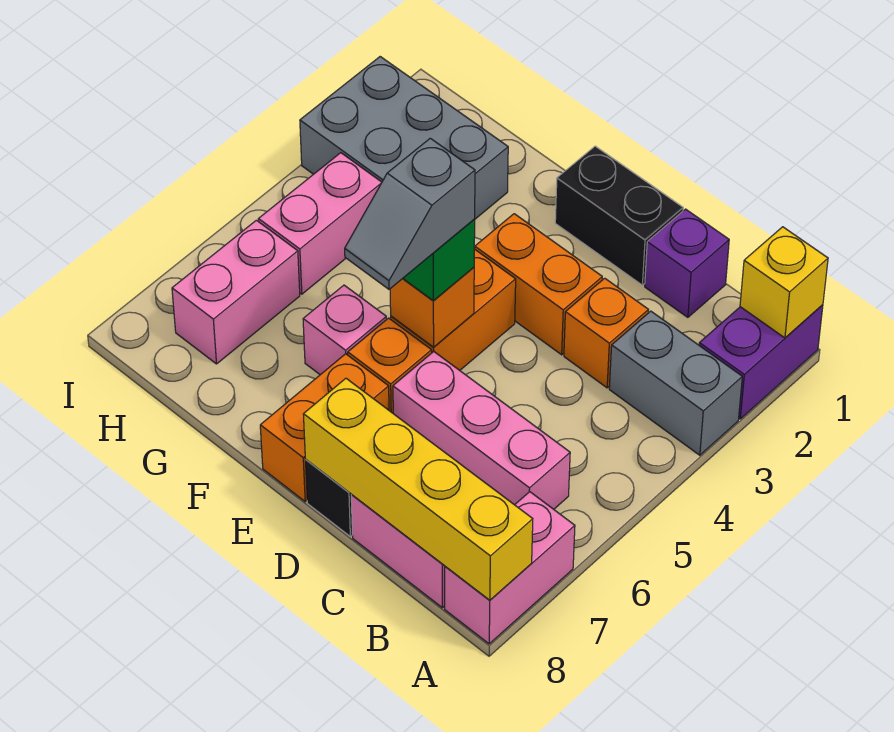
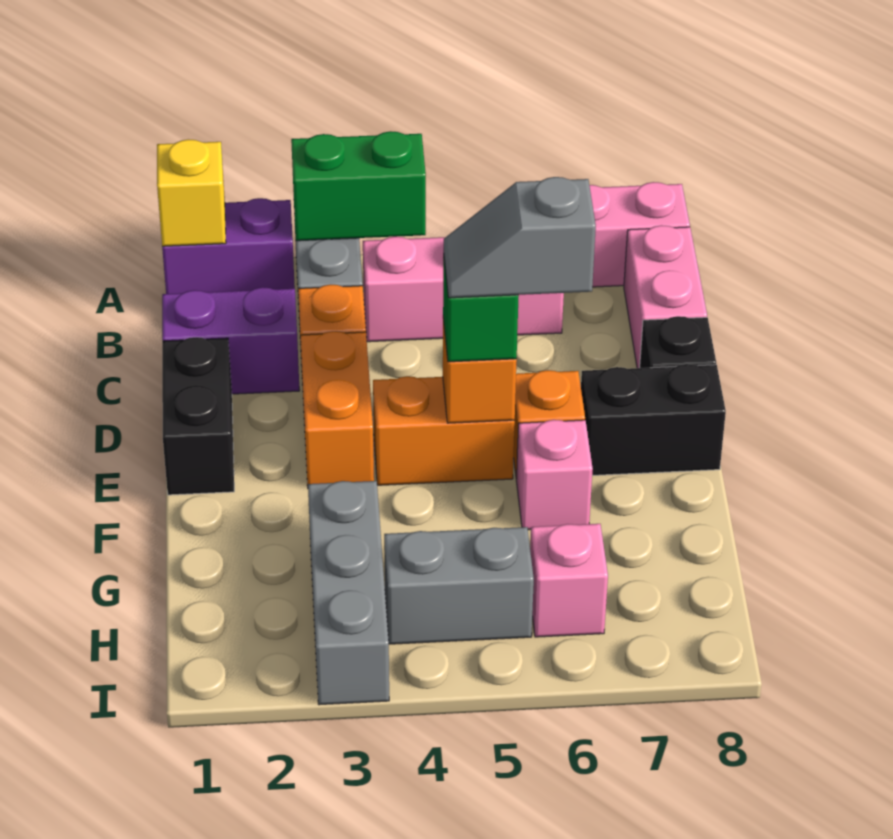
none -> green brick A3:A4 level 2
yellow brick A8:D8 level 2 -> none
pink brick B6:D6 level 1 -> pink brick B4:B6 level 1
purple brick C1 level 1 -> purple brick C1:C2 level 1
grey slope E5:E6 level 4 top 5 -> grey slope E5:E6 level 4 top 6
orange brick E7:E8 level 1 -> black brick E7:E8 level 1
grey brick G2:I3 level 1 -> grey brick G3:I3 level 1
pink brick H4:H5 level 1 -> grey brick H4:H5 level 1
pink brick H6:H7 level 1 -> pink brick H6 level 1

